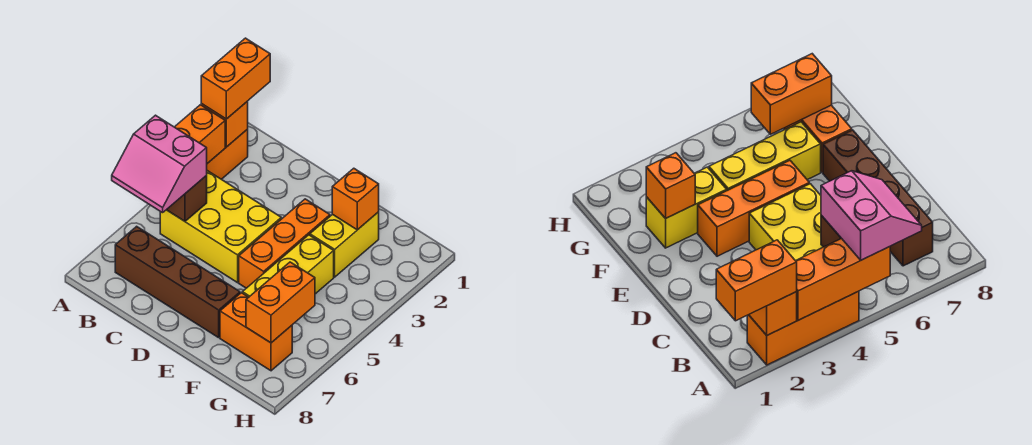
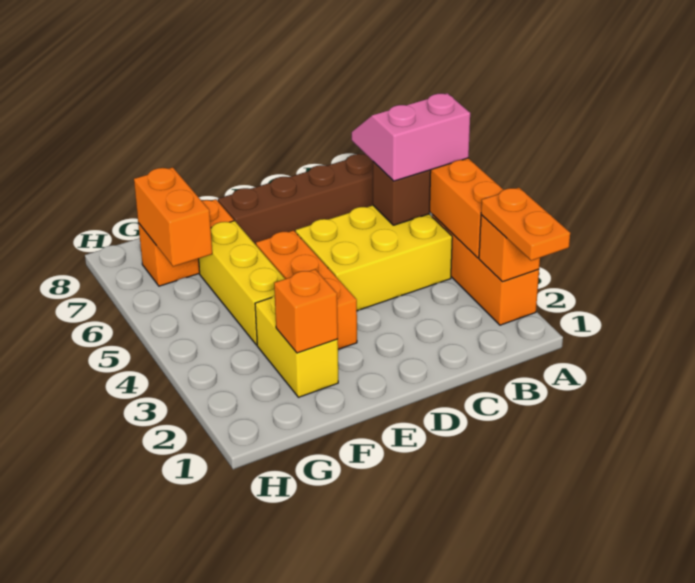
orange brick A1:A2 level 3 -> orange plate A1:A2 level 3

